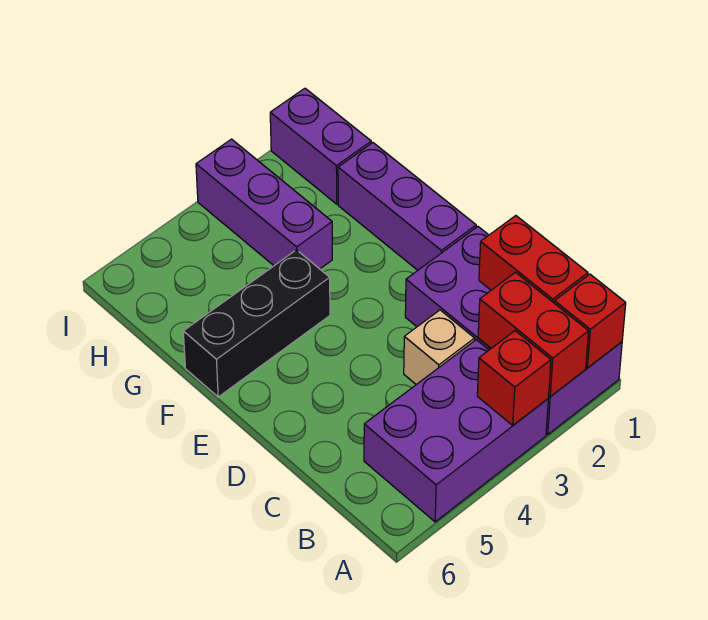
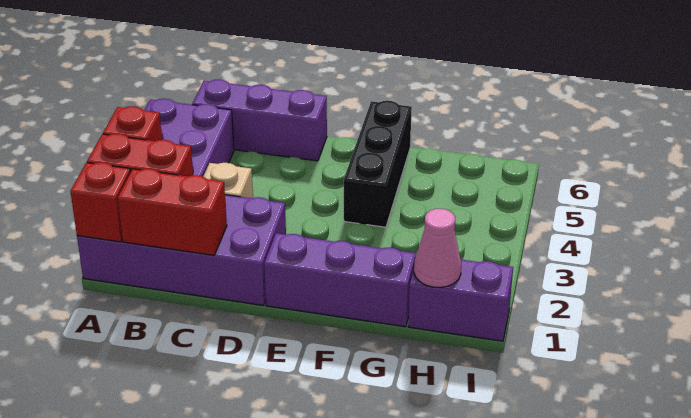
purple brick G3:I3 level 1 -> purple brick B6:D6 level 1
none -> pink cone H1 level 2

